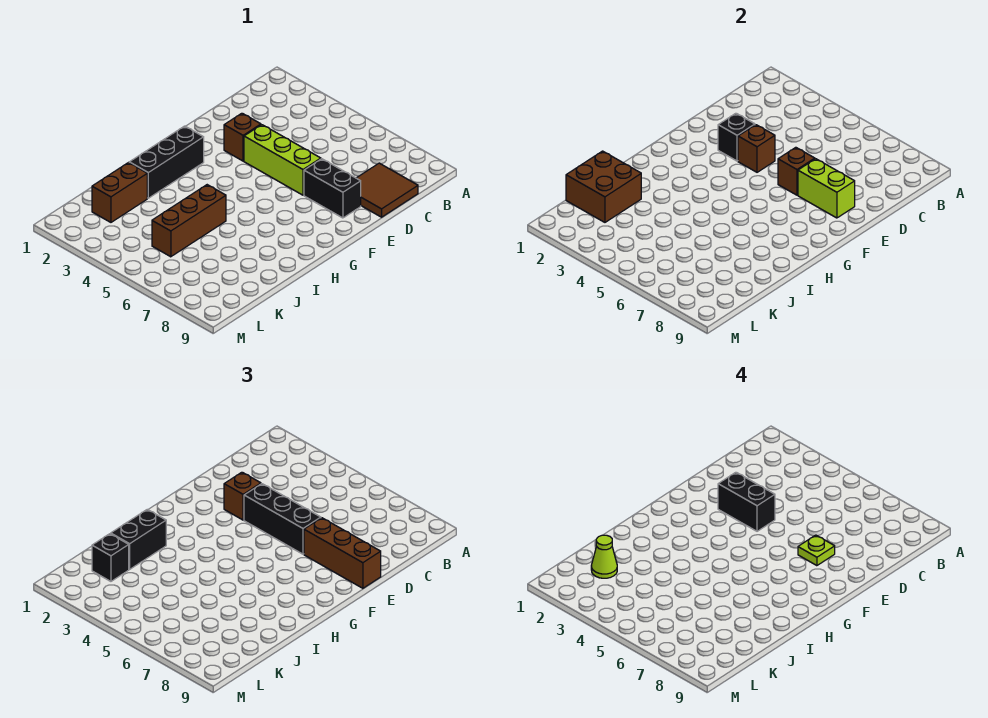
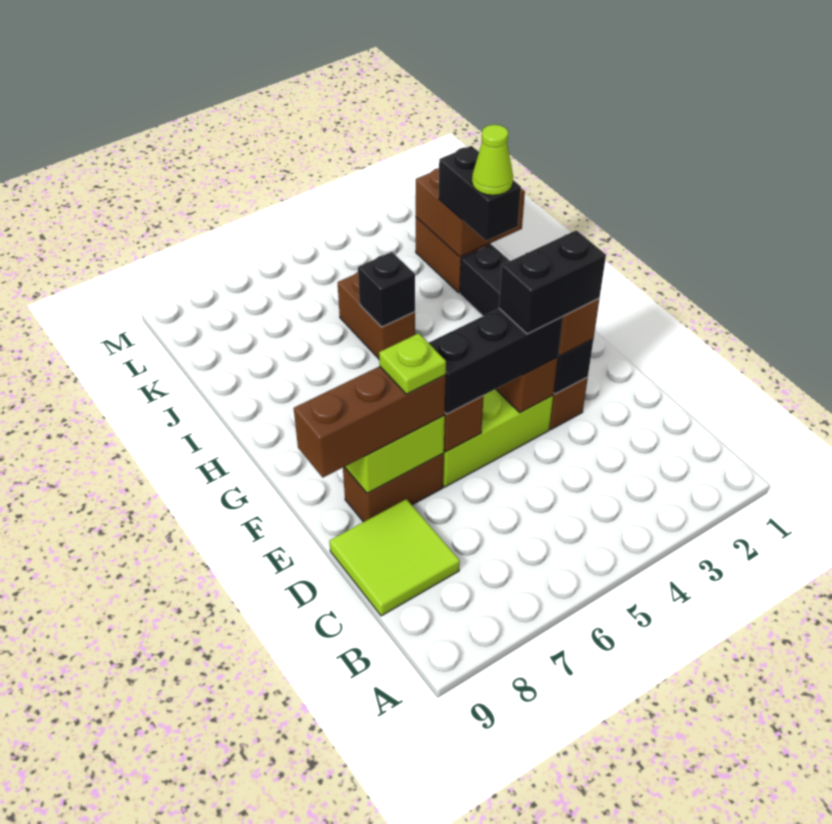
brown tile C8:D9 level 1 -> lime tile C8:D9 level 1
black brick E7:E8 level 1 -> brown brick E7:E8 level 1
brown brick I5:K5 level 1 -> brown brick I5:J5 level 1
black brick K2 level 3 -> black brick I5 level 2
lime cone K2 level 4 -> lime cone I2 level 4

